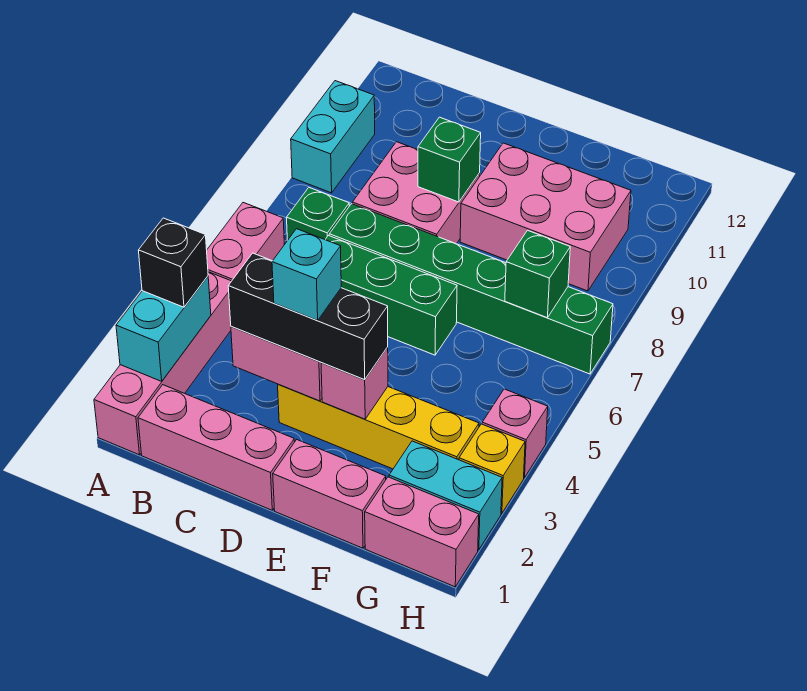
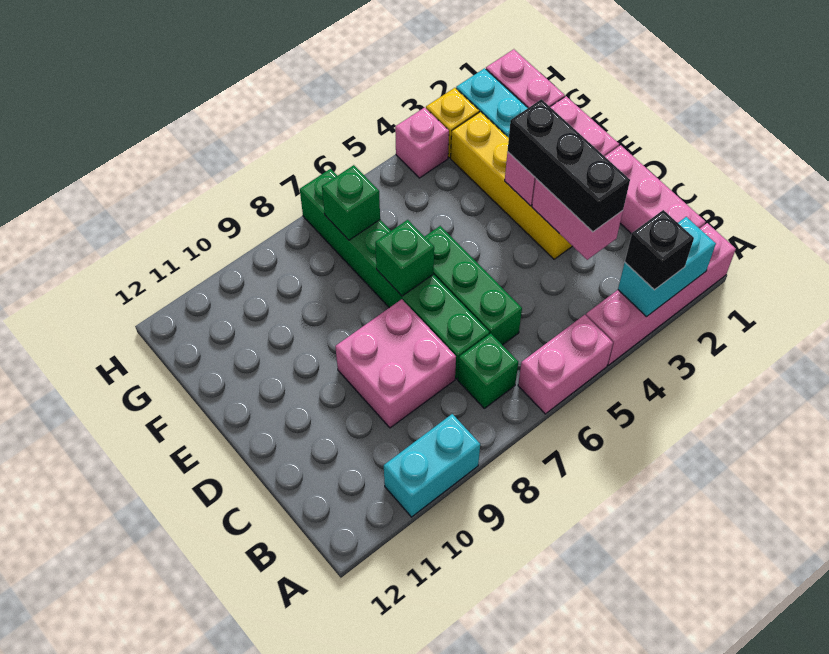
cyan brick D3 level 4 -> none
green brick D9 level 2 -> green brick E7 level 2
pink brick E9:G10 level 1 -> none

